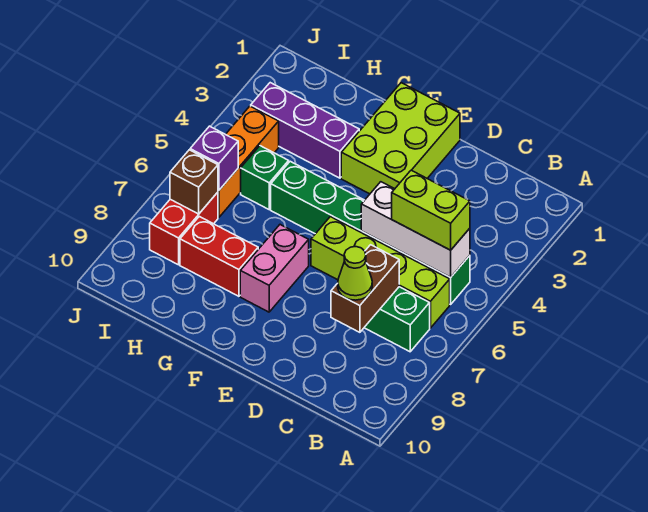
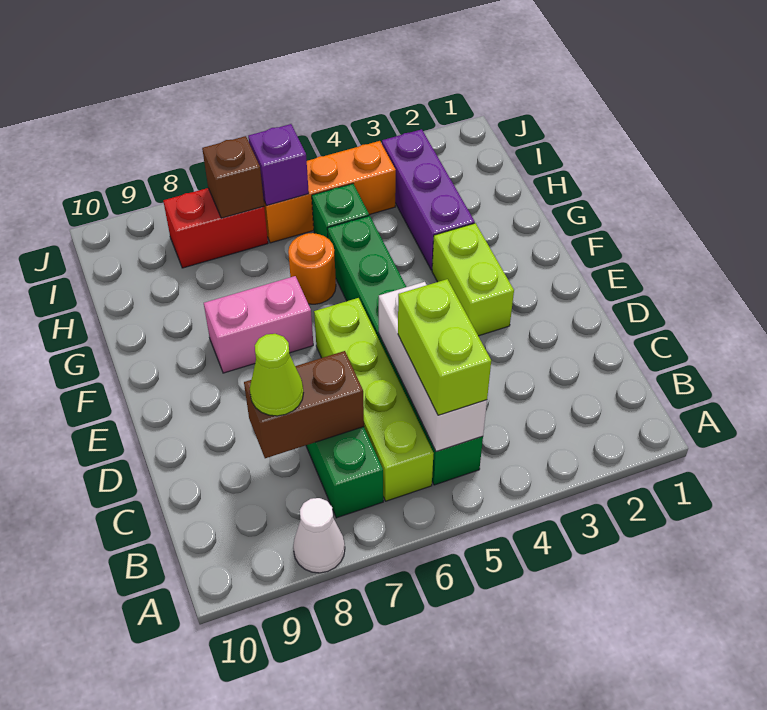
none -> white cone A8 level 1
lime brick E1:F3 level 1 -> lime brick E3:F3 level 1
none -> orange round brick G6 level 1
red brick G8:H8 level 1 -> none

